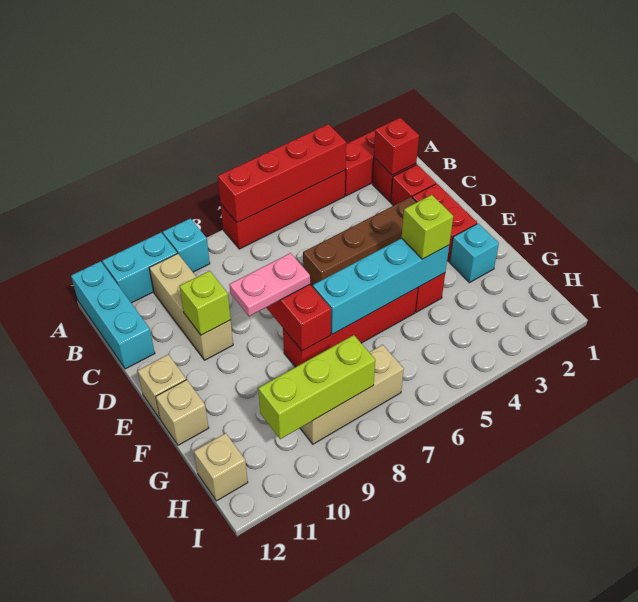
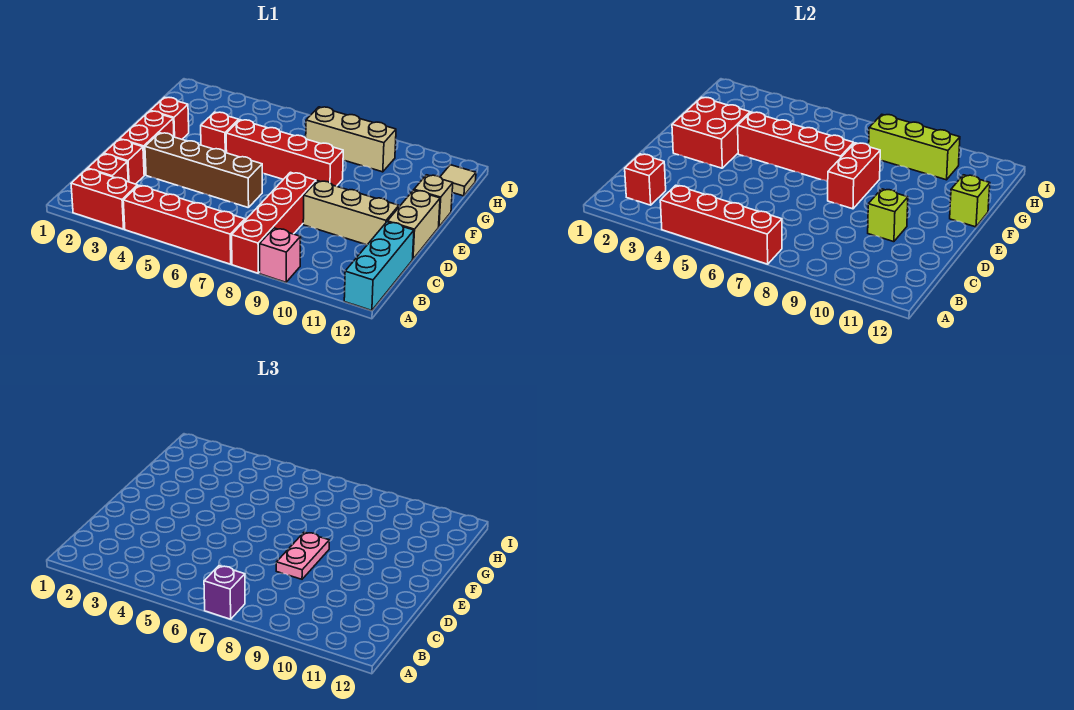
none -> purple brick A7 level 3
none -> red brick A8:D8 level 1
cyan brick A9 level 1 -> pink brick A9 level 1
cyan brick A10:A11 level 1 -> none
tan brick B10:D10 level 1 -> tan brick D9:D11 level 1
none -> red brick E2:F3 level 2
pink plate E8:E9 level 3 -> pink plate D8:E8 level 3
tan brick E12 level 1 -> tan brick D12:E12 level 1
cyan brick F2 level 1 -> red brick F2 level 1
cyan brick F4:F7 level 2 -> red brick F4:F7 level 2
lime brick F4 level 3 -> lime brick F12 level 2
tan brick H12 level 1 -> tan tile H12 level 1

